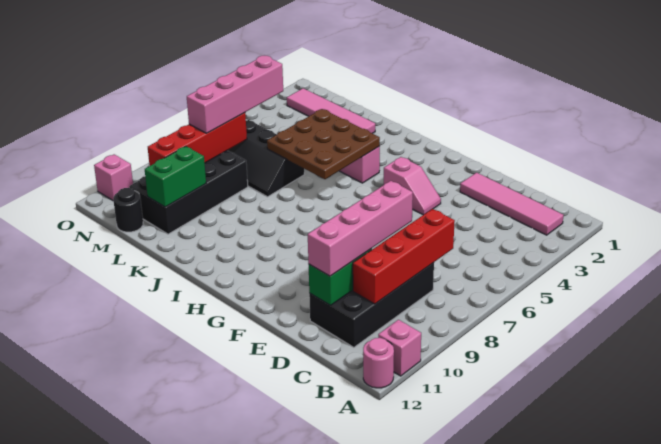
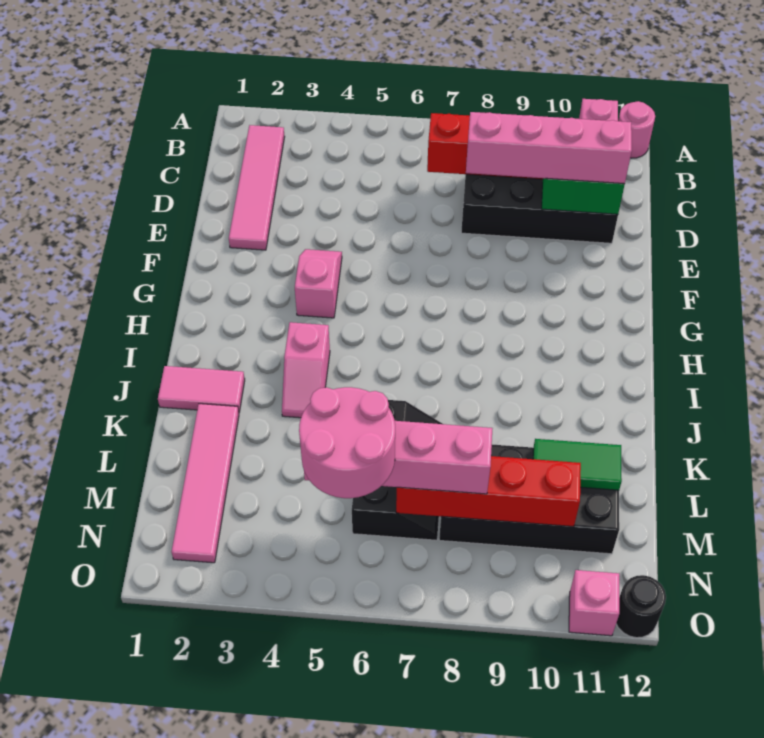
brown plate I4:K6 level 2 -> none
none -> pink tile J1:J2 level 1
green brick L10:L11 level 2 -> green tile L10:L11 level 2
none -> pink round brick M5:N6 level 4
black round brick M12 level 1 -> black round brick O12 level 1

